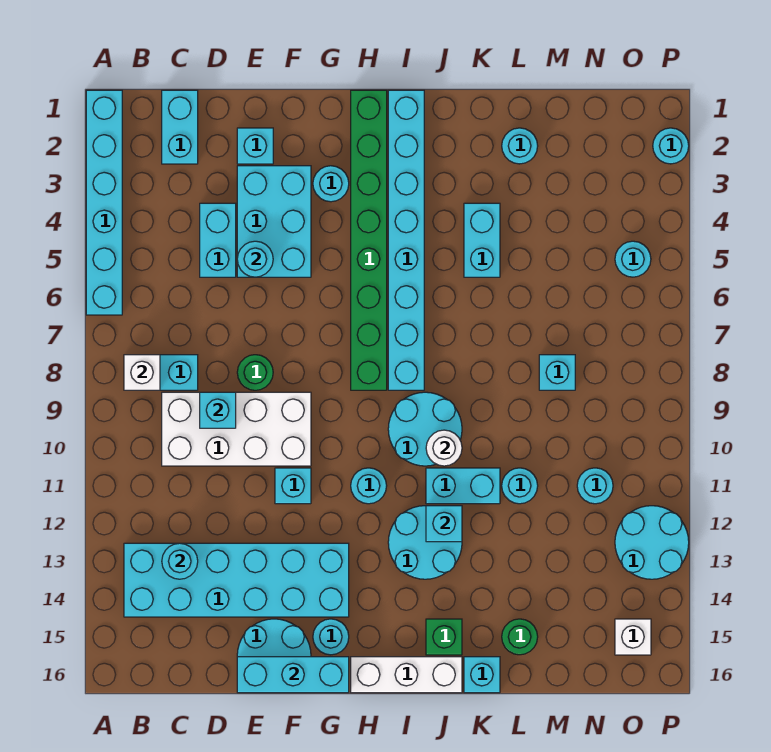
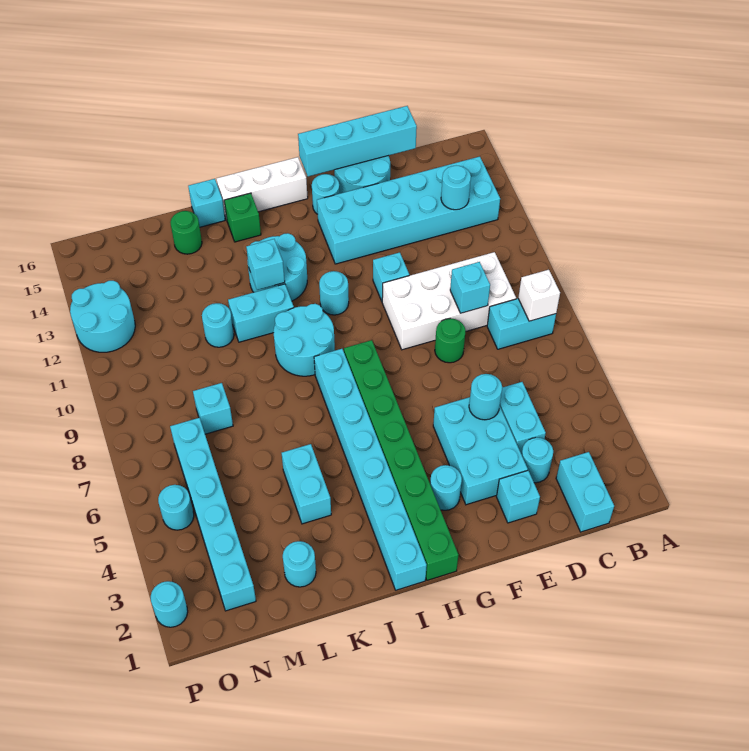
cyan brick A1:A6 level 1 -> cyan brick N2:N7 level 1
cyan brick E16:G16 level 2 -> cyan brick D16:G16 level 2
white round brick J10 level 2 -> none
cyan round brick N11 level 1 -> cyan round brick D3 level 1
white brick O15 level 1 -> none

